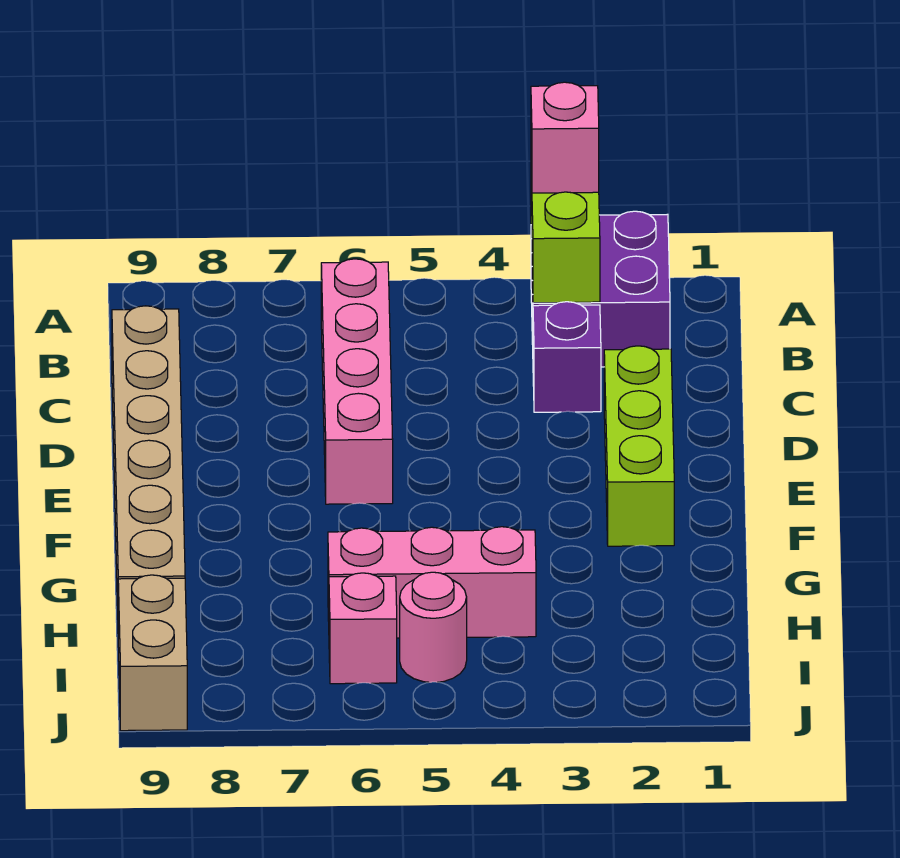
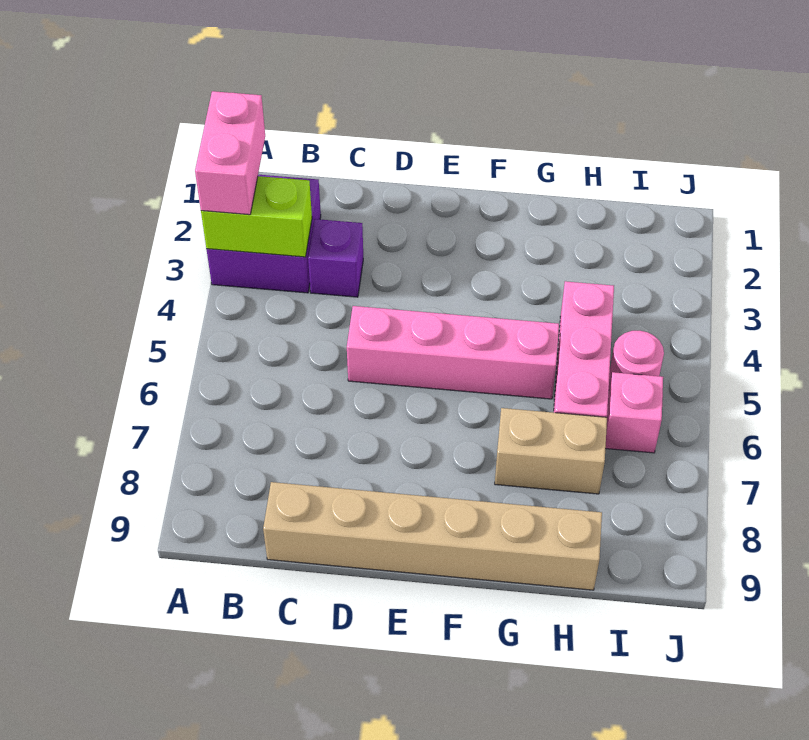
pink brick A3 level 3 -> pink brick A2:A3 level 3
pink brick B6:E6 level 1 -> pink brick D5:G5 level 1
lime brick D2:F2 level 1 -> none
tan brick I9:J9 level 1 -> tan brick G7:H7 level 1

